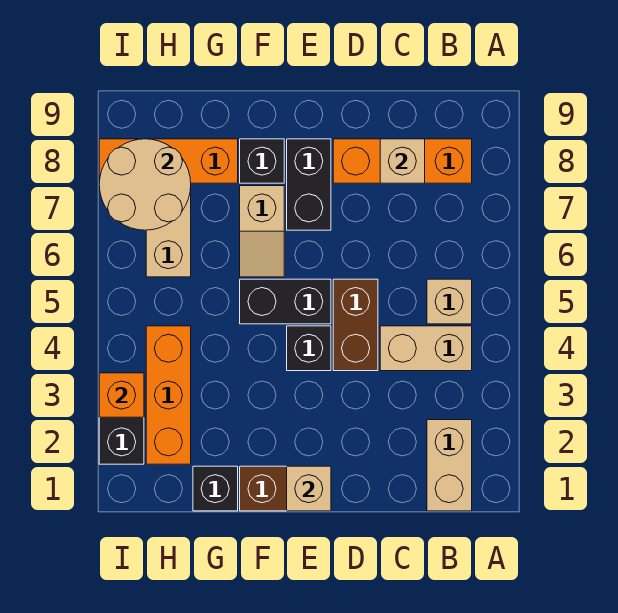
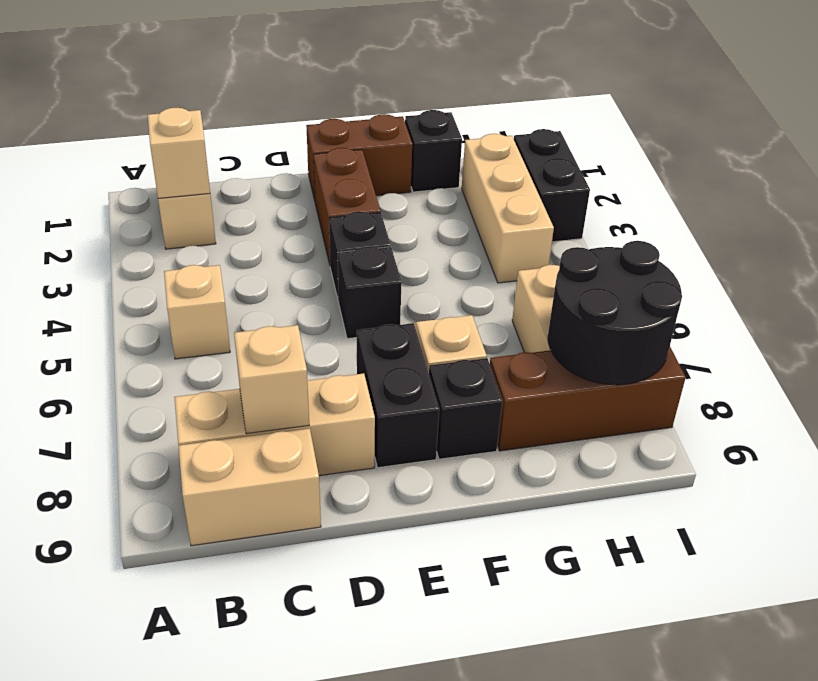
tan brick B4:C4 level 1 -> tan brick B9:C9 level 1
orange brick B8:D8 level 1 -> tan brick B8:D8 level 1
brown brick D4:D5 level 1 -> brown brick E2:E3 level 1
tan brick E1 level 2 -> tan brick B2 level 2
black brick E5:F5 level 1 -> black brick E5 level 1
orange brick G8:I8 level 1 -> brown brick G8:I8 level 1
orange brick H2:H4 level 1 -> tan brick H2:H4 level 1
tan round brick H7:I8 level 2 -> black round brick H7:I8 level 2
orange brick I3 level 2 -> none

